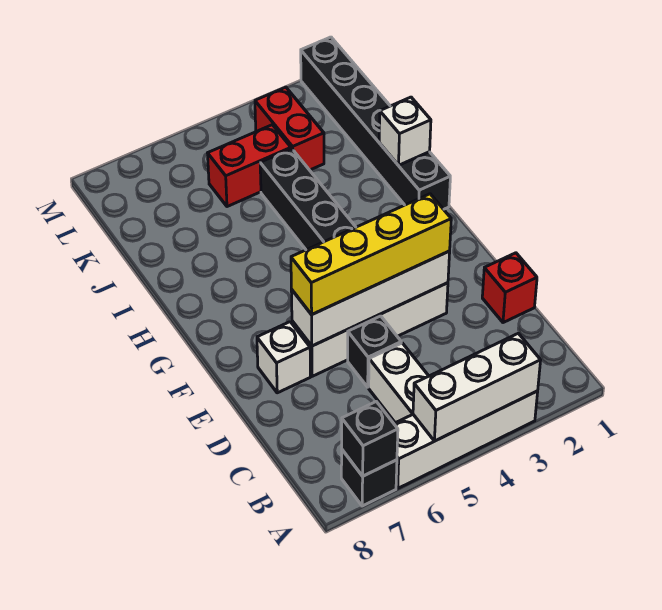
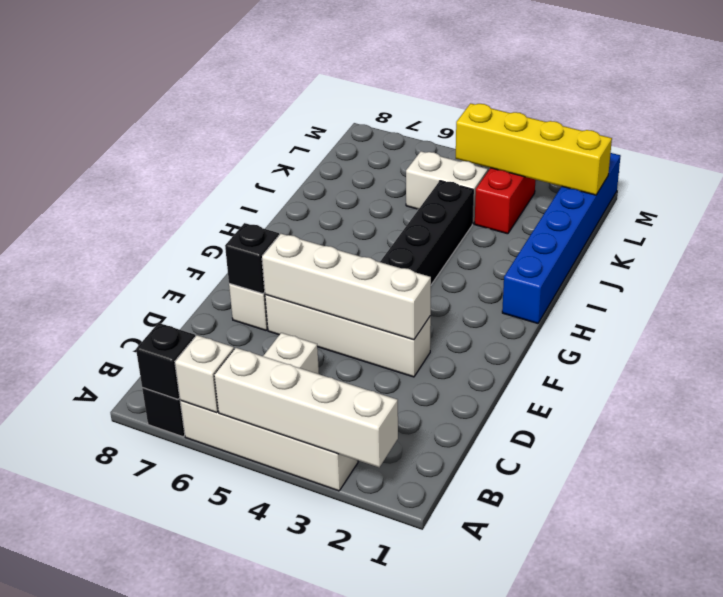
white brick A3:A5 level 2 -> white brick A2:A5 level 2
red brick D1 level 1 -> none
black brick D5 level 1 -> black brick E7 level 2
yellow brick E3:E6 level 3 -> yellow brick L1:L4 level 2
black brick H1:M1 level 1 -> blue brick H1:M1 level 1
white brick I1 level 2 -> white brick A6 level 2
red brick K4:K5 level 1 -> white brick K4:K5 level 1

